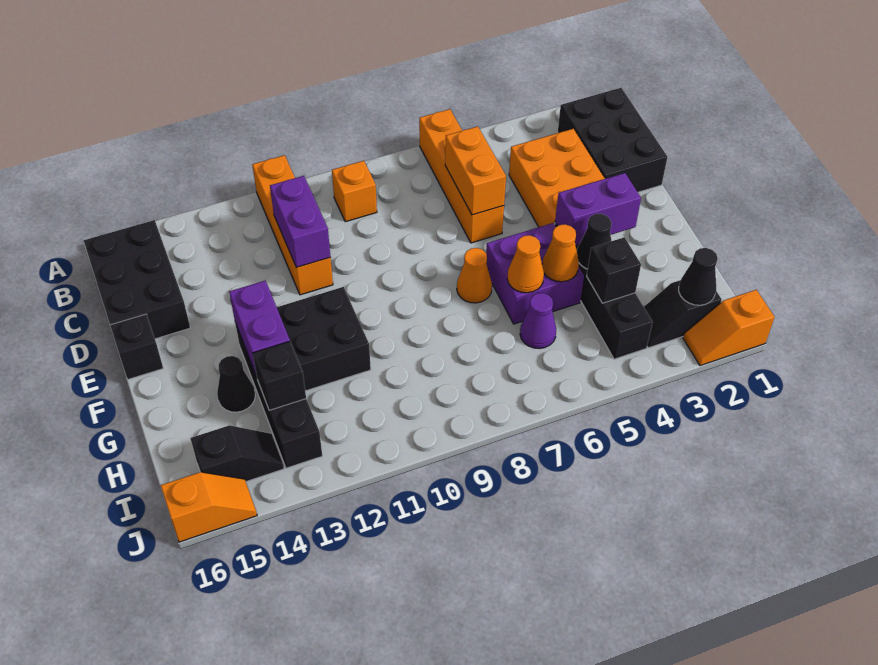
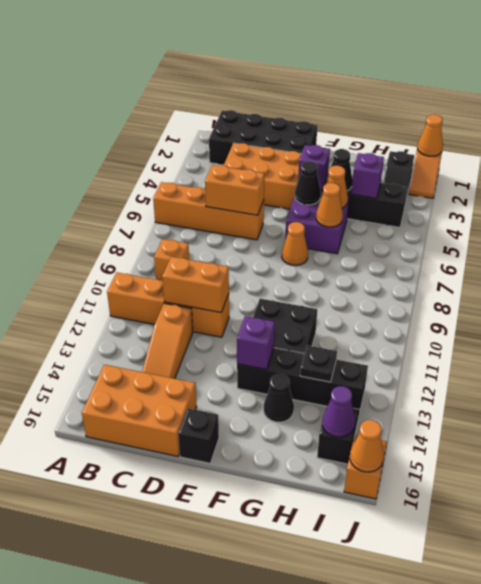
black brick B1:D2 level 1 -> black brick B1:E2 level 1
black brick B15:D16 level 1 -> orange brick B15:D16 level 1
purple brick C11:D11 level 2 -> orange brick C11:D11 level 2
none -> orange slope C12:C14 level 1 top 12
purple brick F3:F4 level 2 -> purple brick F4 level 2
purple brick F13:G13 level 2 -> purple brick F13 level 2
black brick H4 level 2 -> purple brick H4 level 2
purple cone H6 level 1 -> purple cone I15 level 2
black brick H13 level 2 -> black plate H13 level 2
black cone I2 level 2 -> black cone F5 level 2
none -> orange cone J1 level 2
none -> orange cone J16 level 2

